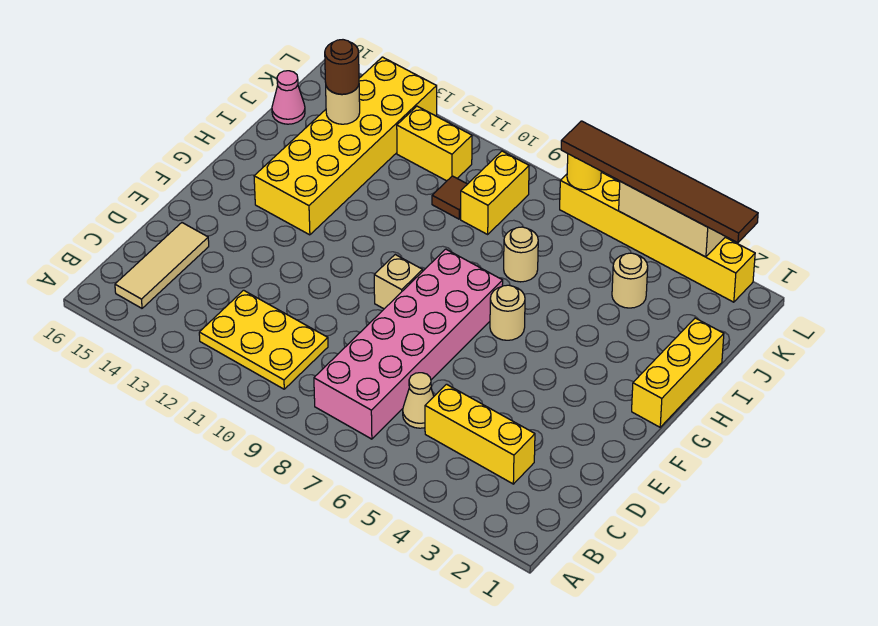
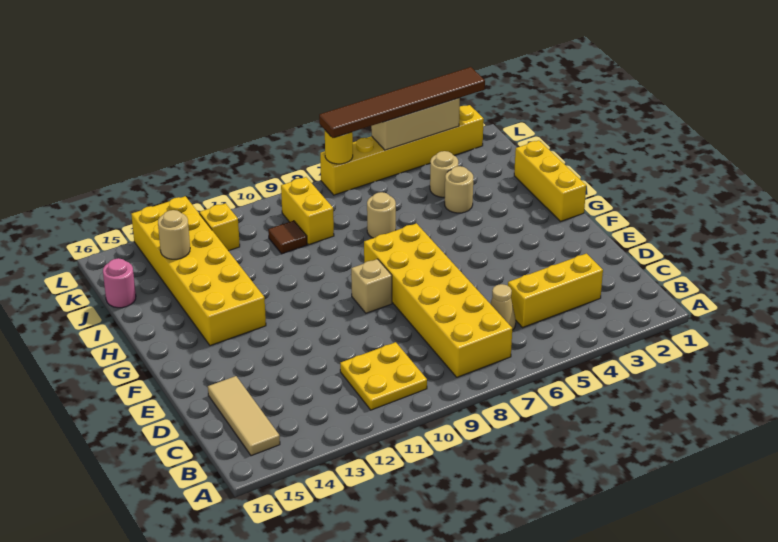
pink brick B7:G8 level 1 -> yellow brick B7:G8 level 1
yellow plate B10:C12 level 1 -> yellow plate B10:C11 level 1
tan round brick G6 level 1 -> tan round brick I4 level 1
brown round brick J14 level 3 -> none
pink cone J16 level 1 -> pink round brick J16 level 1
yellow brick K11:K12 level 1 -> yellow brick K12 level 1

